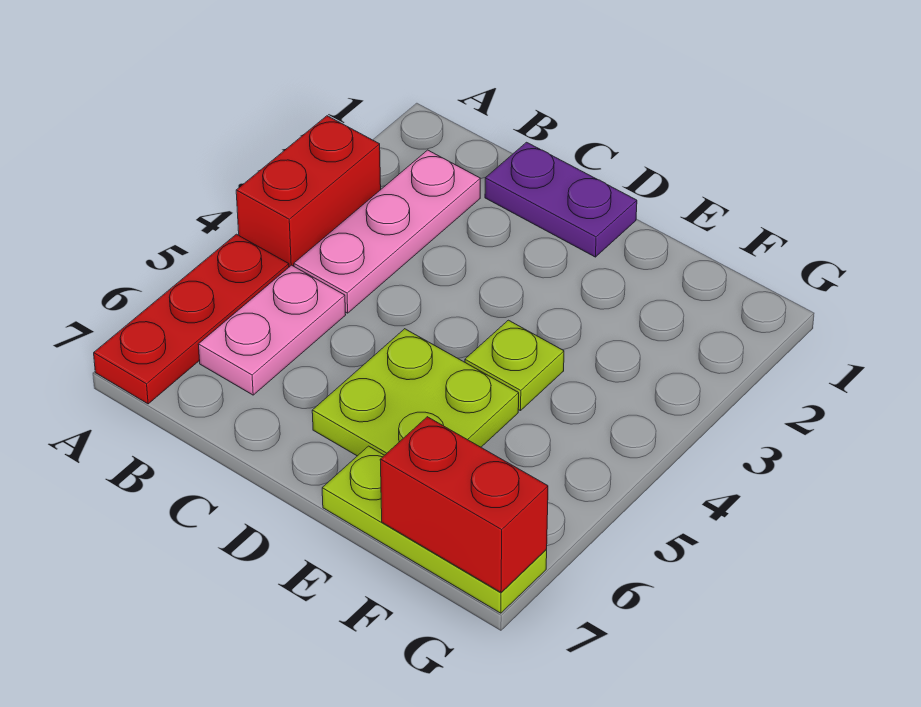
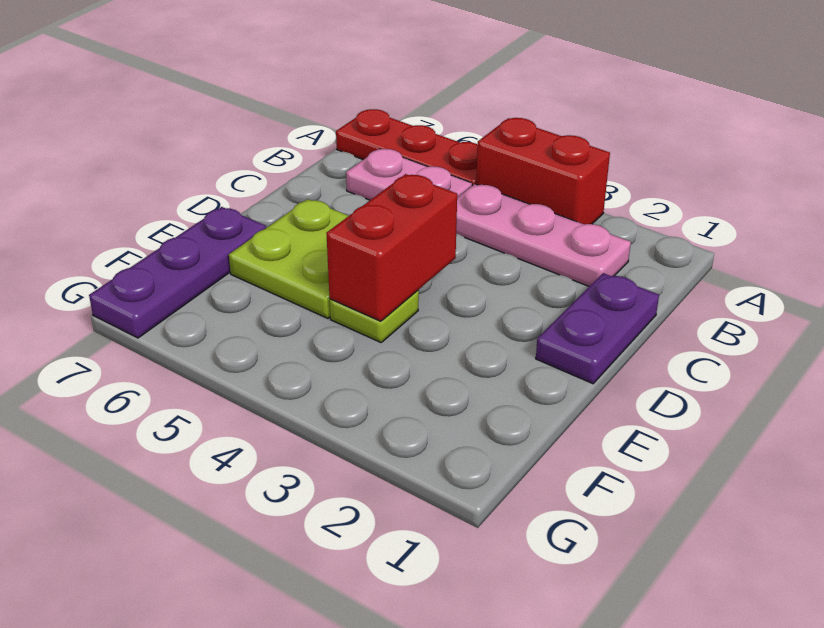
lime plate E7:G7 level 1 -> purple plate E7:G7 level 1
red brick F7:G7 level 2 -> red brick D4:E4 level 2

